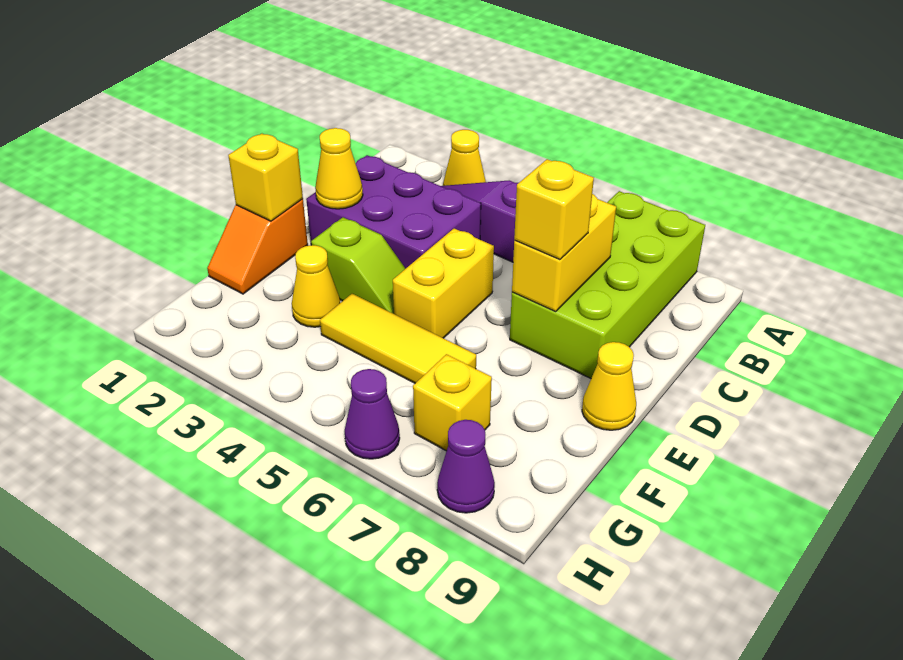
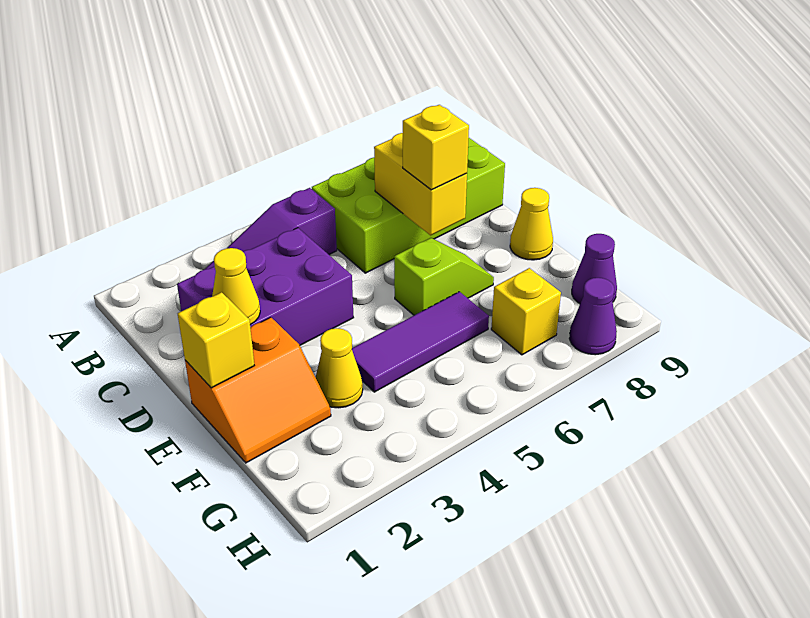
yellow cone A3 level 1 -> none
lime brick A7:D8 level 1 -> lime brick B6:C9 level 1
yellow brick D5:E5 level 1 -> none
orange slope E1:F1 level 1 top E -> orange slope E1:F2 level 1 top E
lime slope E3:E4 level 1 top 3 -> lime slope E6:E7 level 1 top 6
yellow tile F4:F6 level 1 -> purple tile F4:F6 level 1
purple cone H6 level 1 -> purple cone G9 level 1

